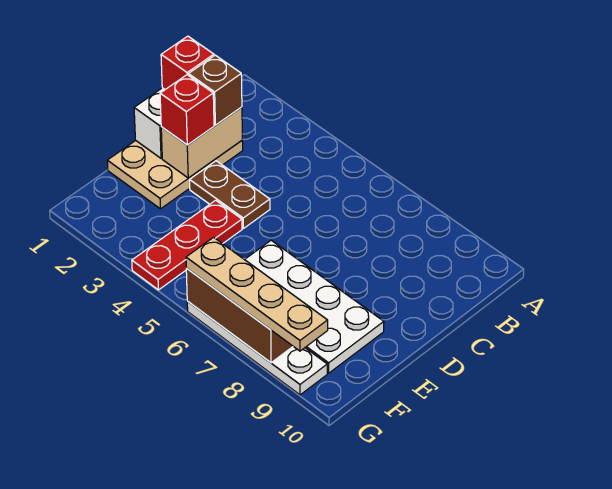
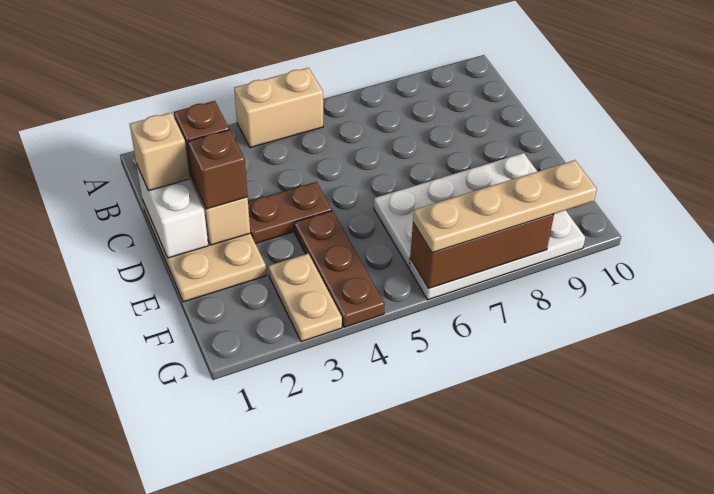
none -> tan brick A4:A5 level 1
red brick C1 level 3 -> tan brick C1 level 3
red brick D2 level 3 -> brown brick D2 level 3
red plate E4:G4 level 1 -> brown plate E4:G4 level 1
none -> tan plate F3:G3 level 1

